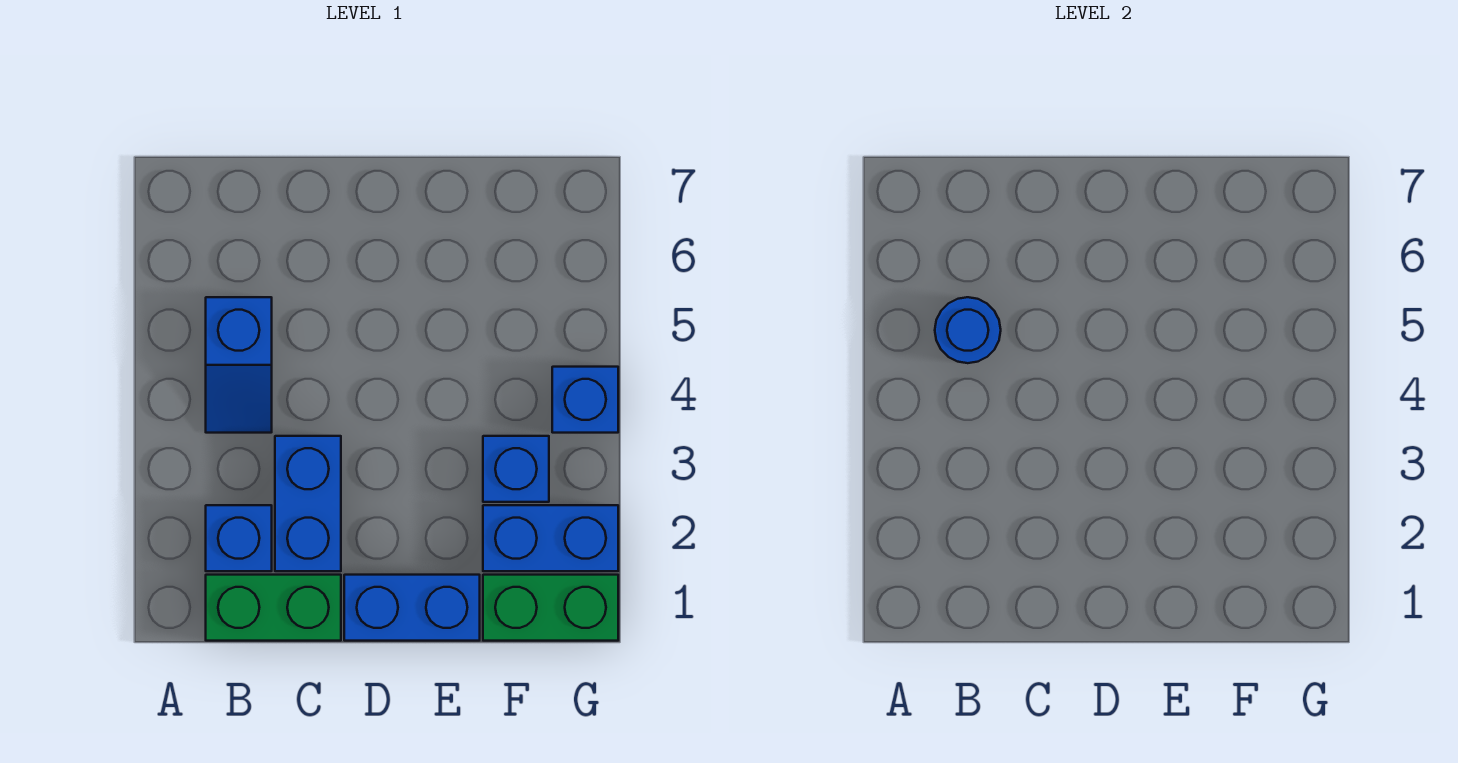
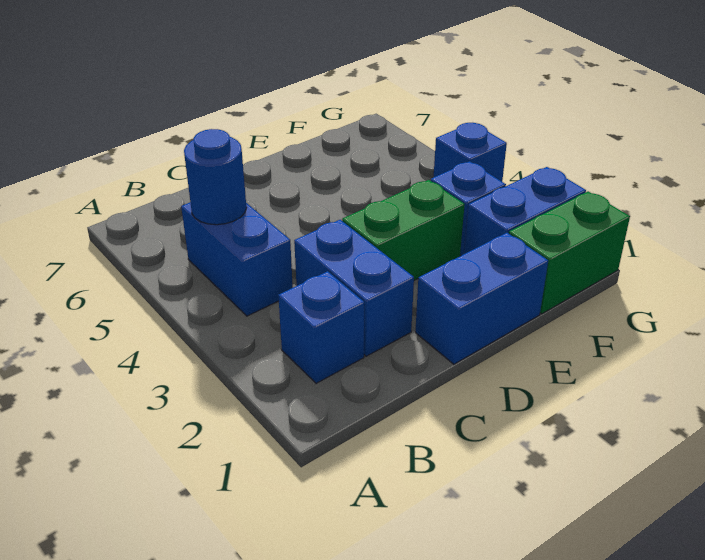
green brick B1:C1 level 1 -> green brick D3:E3 level 1
blue slope B4:B5 level 1 top 5 -> blue brick B4:B5 level 1

